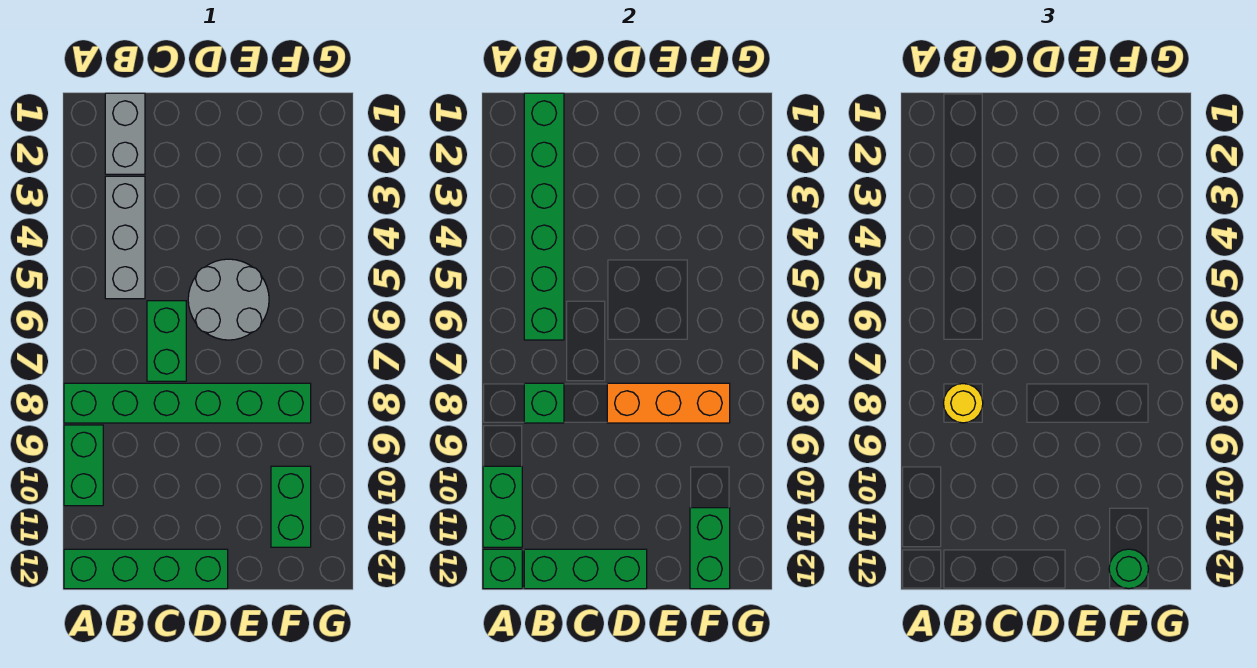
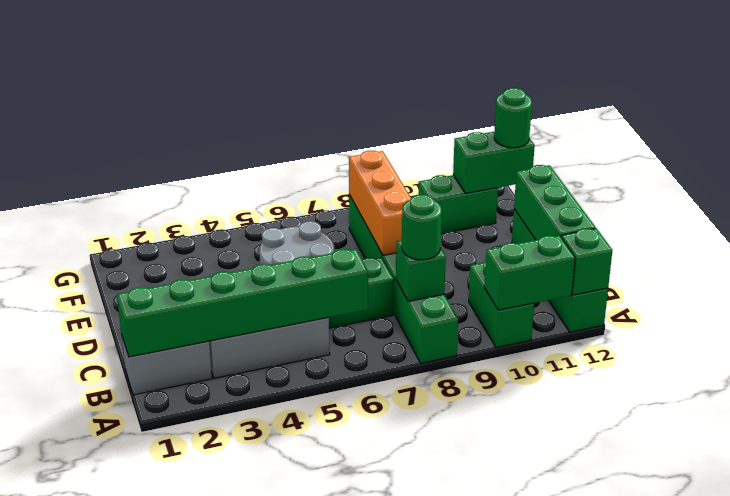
green brick A9:A10 level 1 -> green brick A10:B10 level 1
yellow round brick B8 level 3 -> green round brick B8 level 3

